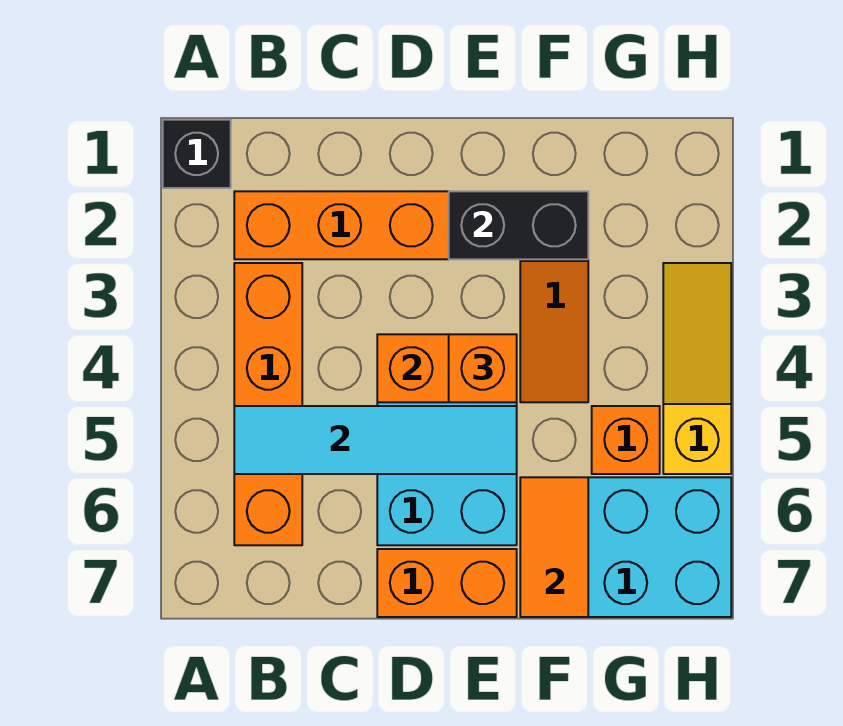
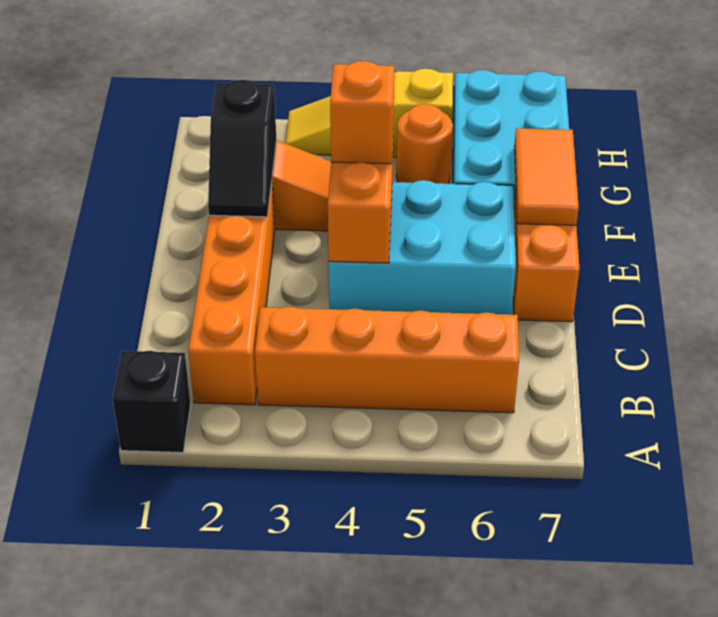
cyan tile B5:E5 level 2 -> none
black brick E2:F2 level 2 -> black slope E2:F2 level 2 top F
orange tile F6:F7 level 2 -> orange tile E7:F7 level 2
orange brick G5 level 1 -> orange round brick G5 level 1

